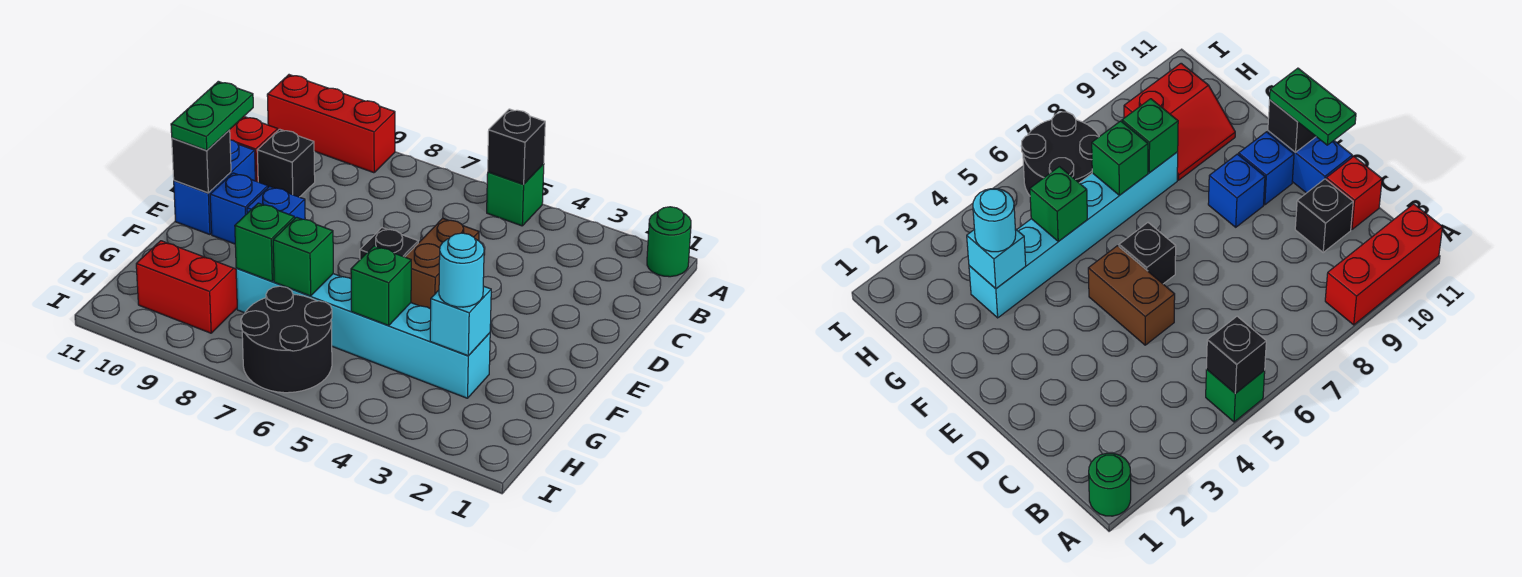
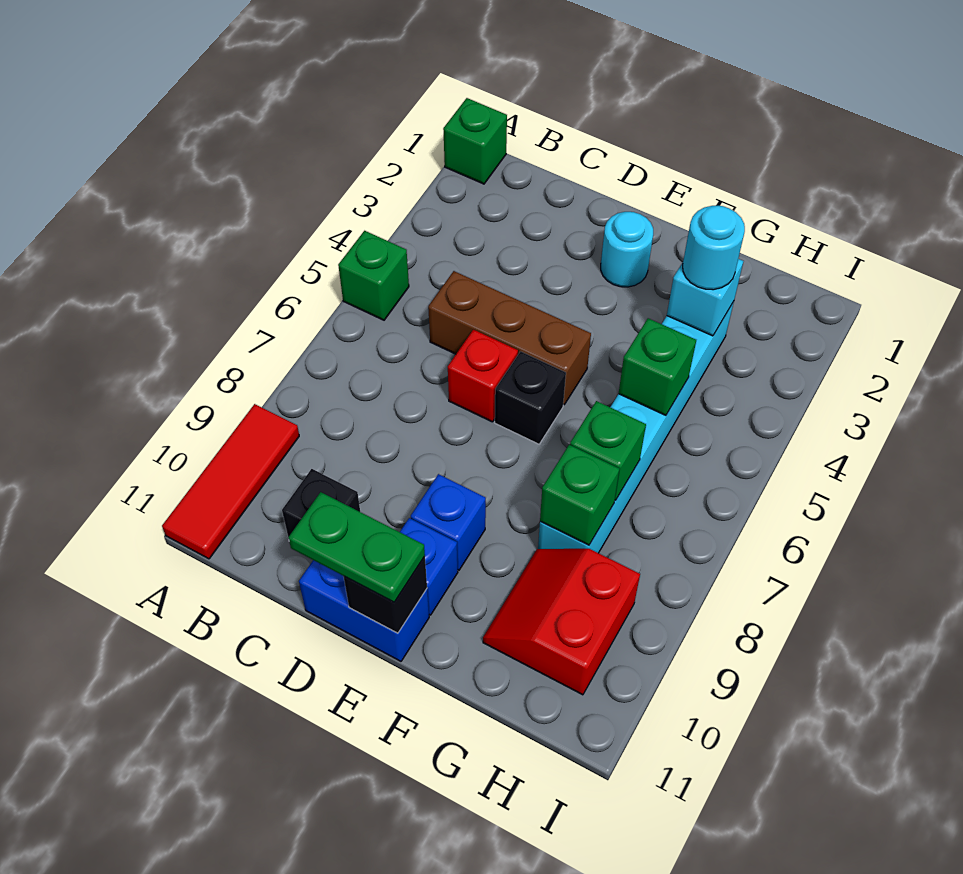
green round brick A1 level 1 -> green brick A1 level 1
black brick A5 level 2 -> none
red brick A9:A11 level 1 -> red tile A9:A11 level 1
red brick C11 level 1 -> red brick D6 level 1
brown brick D5:E5 level 1 -> brown brick C5:E5 level 1
none -> cyan round brick E2 level 1
black round brick H6:I7 level 1 -> none

